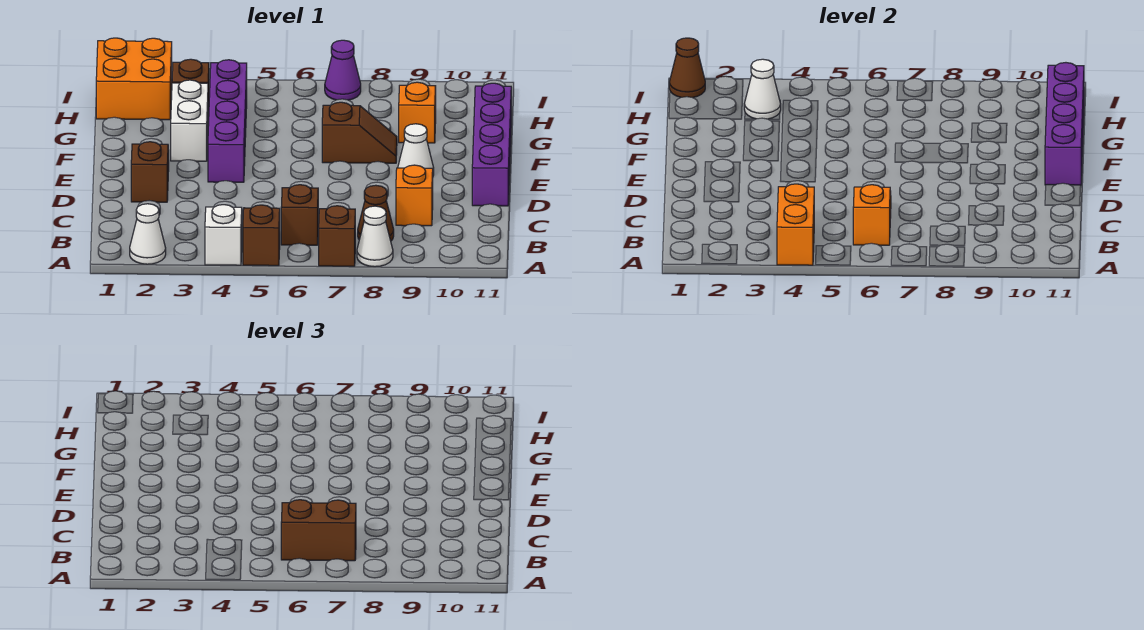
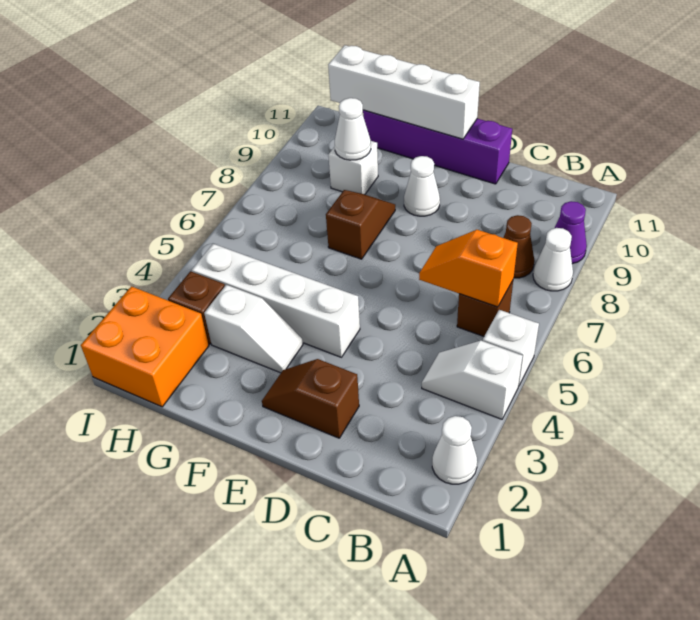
orange brick A4:B4 level 2 -> none
brown brick A5 level 1 -> white brick A5 level 1
brown brick A7 level 1 -> none
brown brick B6:B7 level 3 -> none
orange brick C9 level 1 -> none
purple brick E4:H4 level 1 -> white brick E4:H4 level 1
purple brick E11:H11 level 2 -> white brick E11:H11 level 2
white brick F3:G3 level 1 -> white slope F3:G3 level 1 top G
orange brick G9 level 1 -> white brick G9 level 1
white cone H3 level 2 -> white cone G9 level 2
brown cone I1 level 2 -> none
purple cone I7 level 1 -> purple cone A9 level 1

